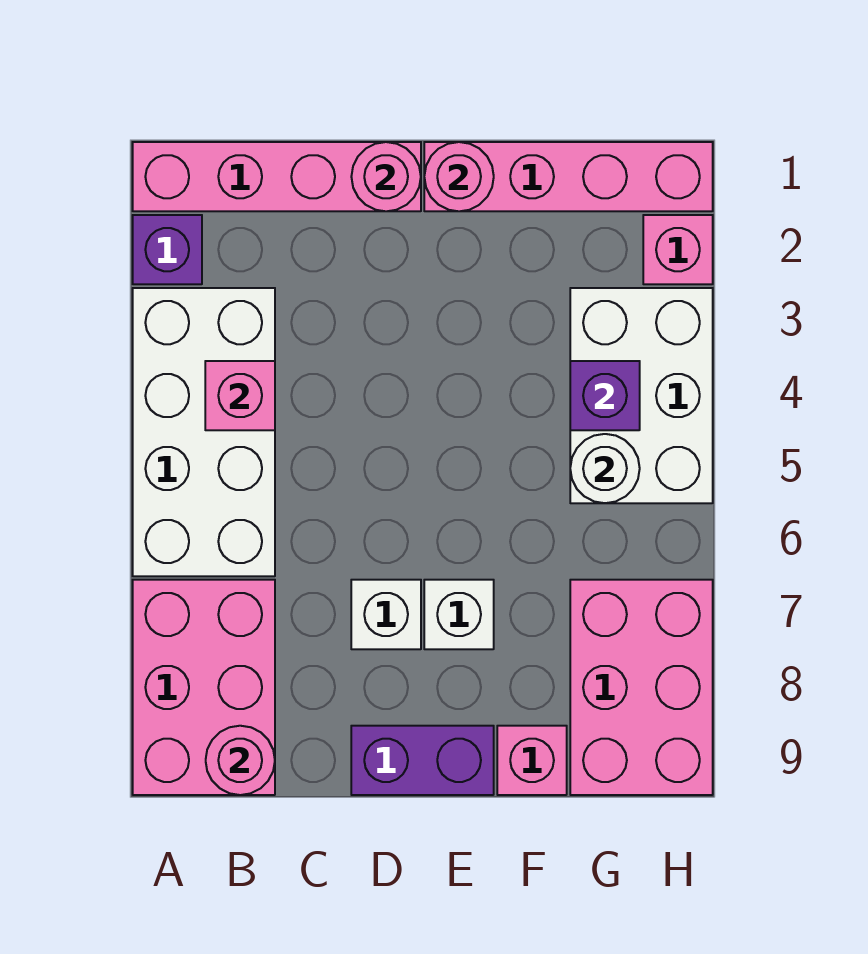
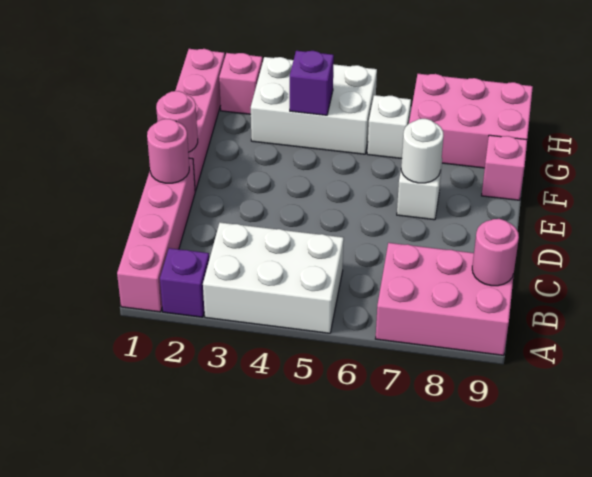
white brick A3:B6 level 1 -> white brick A3:B5 level 1
pink brick B4 level 2 -> none
white brick D7 level 1 -> white brick G6 level 1
purple brick D9:E9 level 1 -> none
white round brick G5 level 2 -> white round brick E7 level 2

